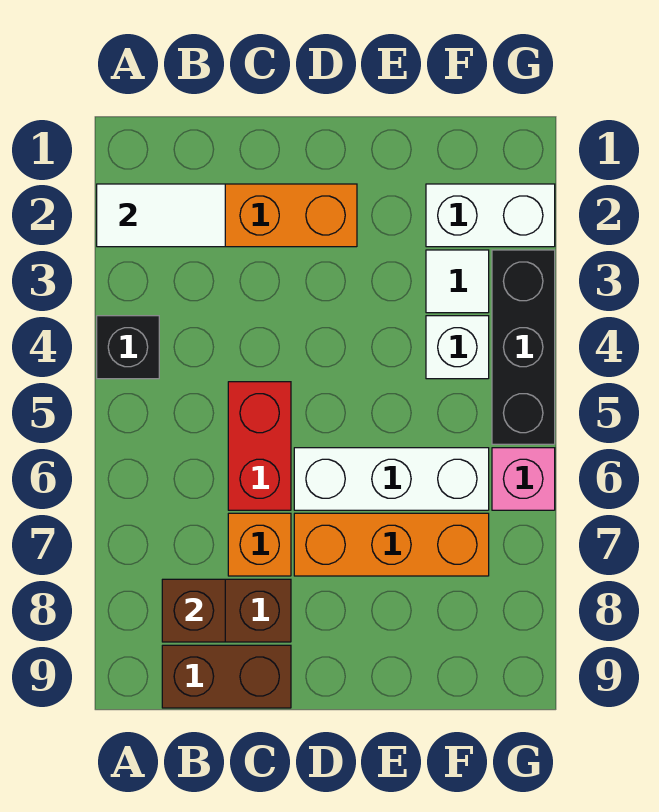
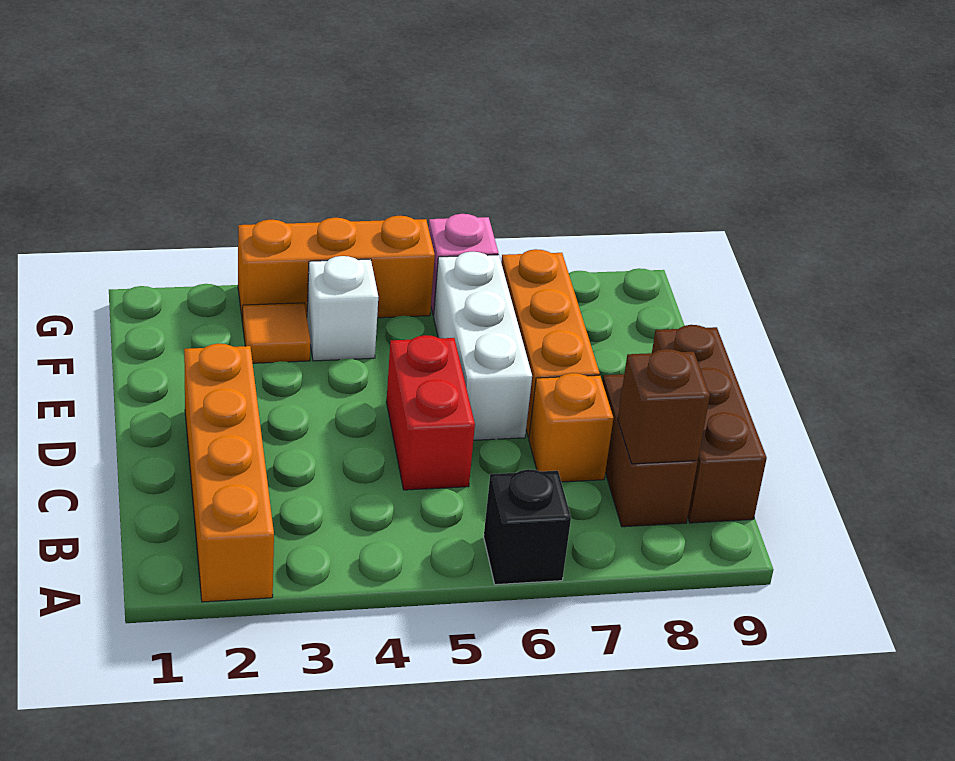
white tile A2:B2 level 2 -> none
black brick A4 level 1 -> black brick A6 level 1
brown brick B9:C9 level 1 -> brown brick B9:D9 level 1
red brick C5:C6 level 1 -> red brick C5:D5 level 1
white brick F2:G2 level 1 -> none
white tile F3 level 1 -> orange tile F3 level 1
black brick G3:G5 level 1 -> orange brick G3:G5 level 1

